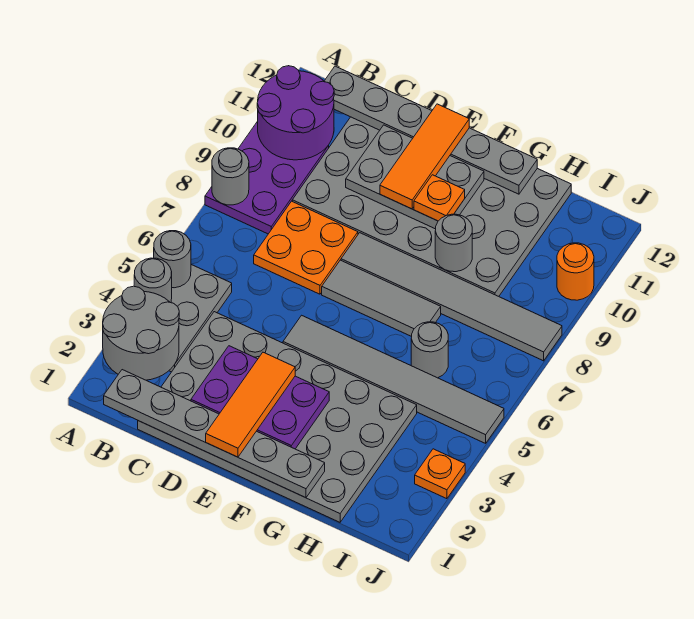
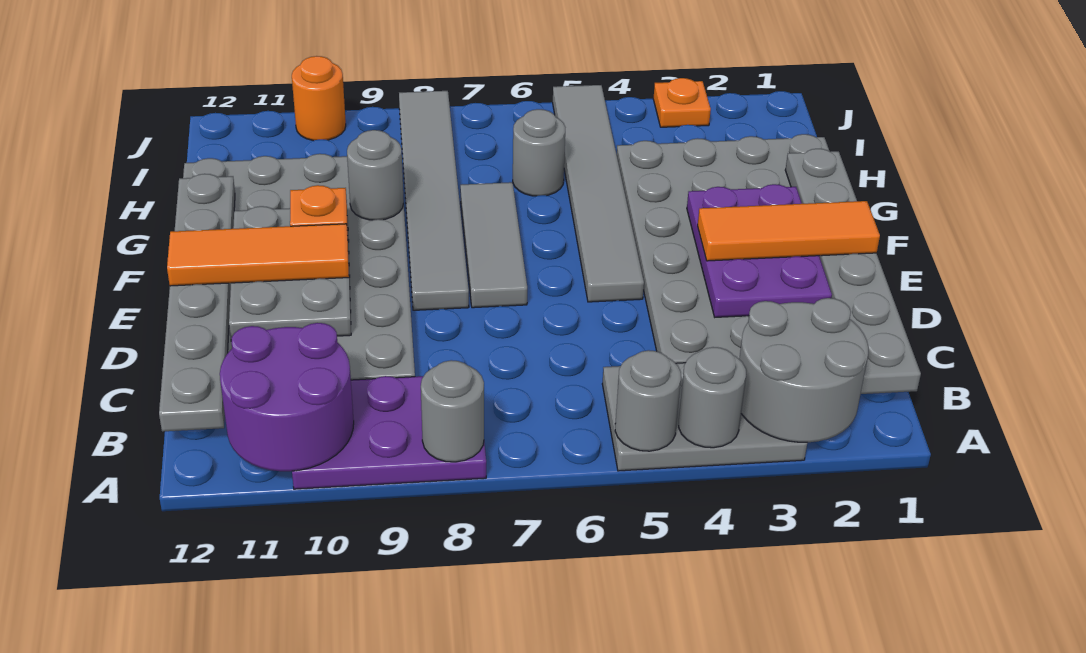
orange plate C7:D8 level 1 -> none

